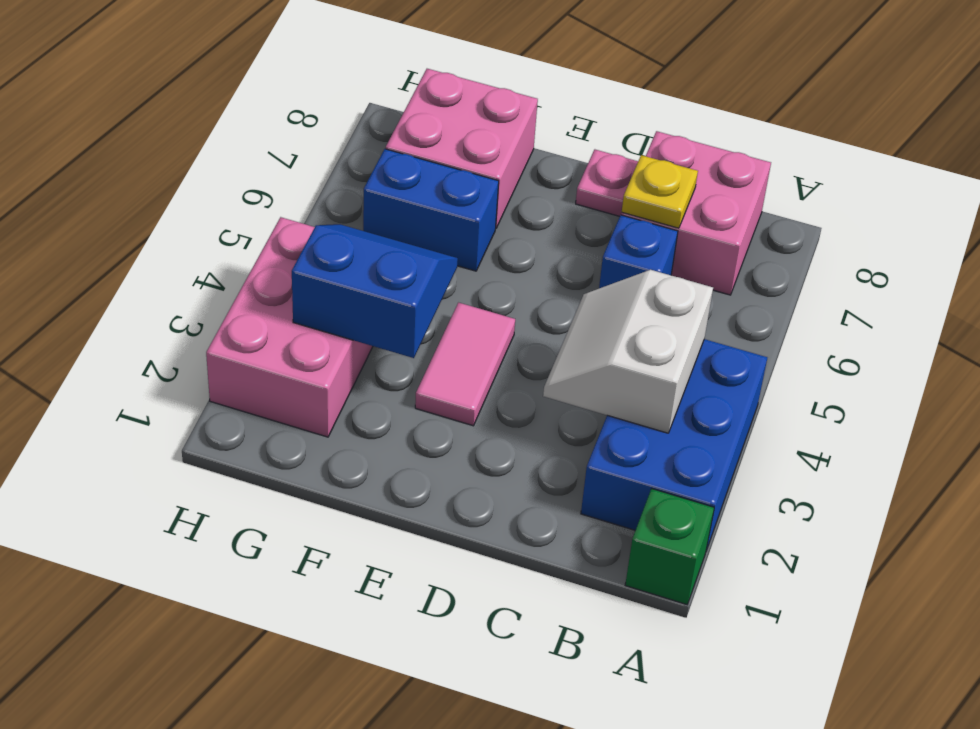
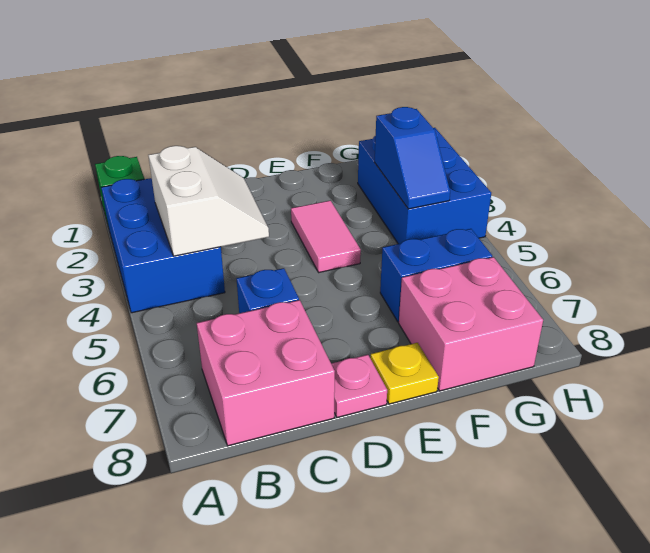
yellow plate C7 level 2 -> yellow plate E8 level 1
blue slope F3:G4 level 2 top 3 -> blue slope G3:G4 level 2 top 3
pink brick G2:H4 level 1 -> blue brick G2:H4 level 1

